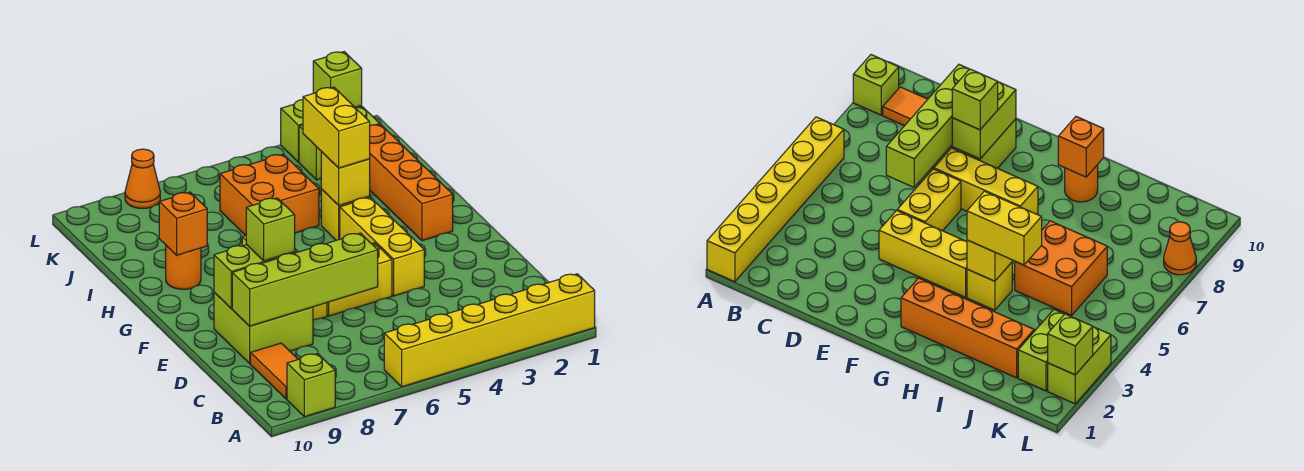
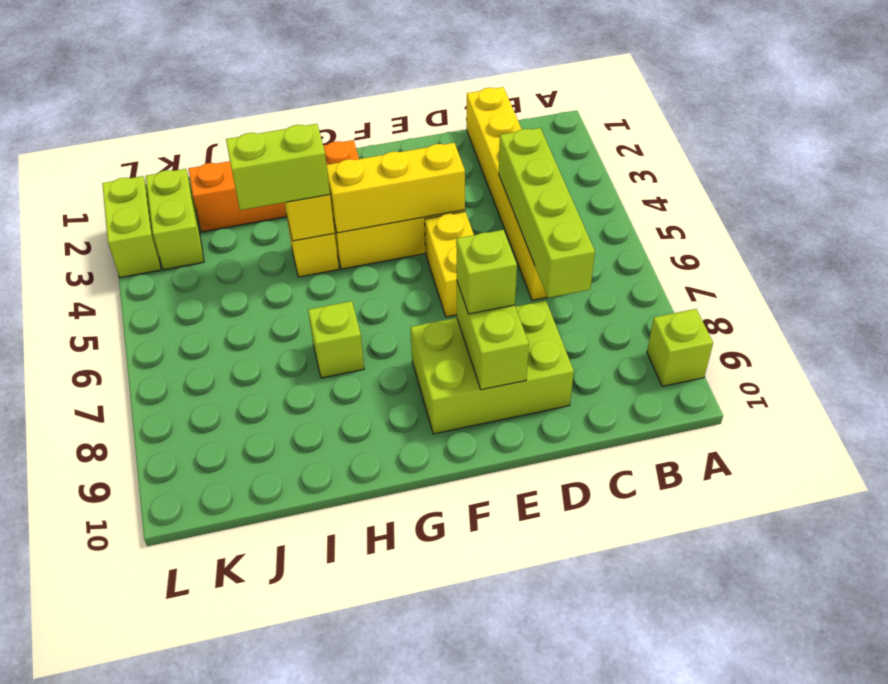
yellow brick A1:A6 level 1 -> yellow brick C1:C6 level 1
orange tile B9:C9 level 1 -> none
lime brick D6:D9 level 2 -> lime brick C4:C7 level 2
lime brick D8:E9 level 1 -> lime brick D8:F9 level 1
yellow brick E7:G7 level 1 -> yellow brick E4:G4 level 2
yellow brick H4:I4 level 3 -> lime brick H4:I4 level 3
orange round brick H9 level 1 -> none
orange brick H9 level 2 -> none
orange brick I5:J6 level 1 -> none
lime brick L2 level 2 -> lime brick H7 level 1
orange cone L8 level 1 -> none

